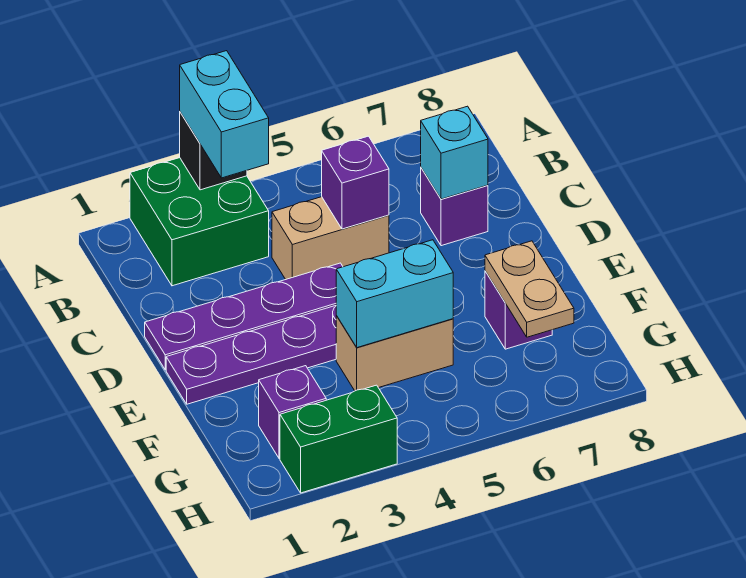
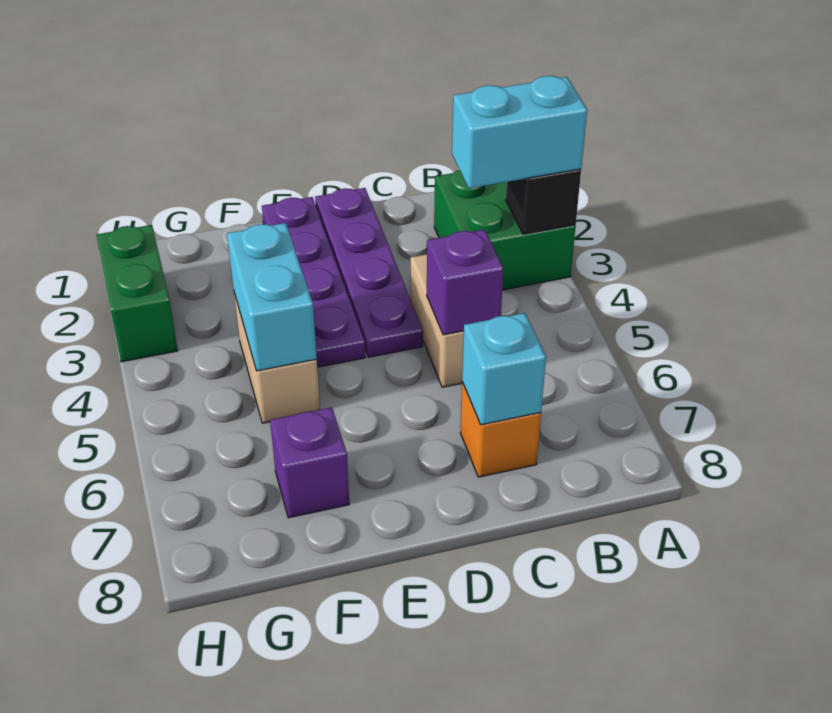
purple brick C7 level 1 -> orange brick C7 level 1
tan plate F7:G7 level 2 -> none
purple brick G2 level 1 -> none

